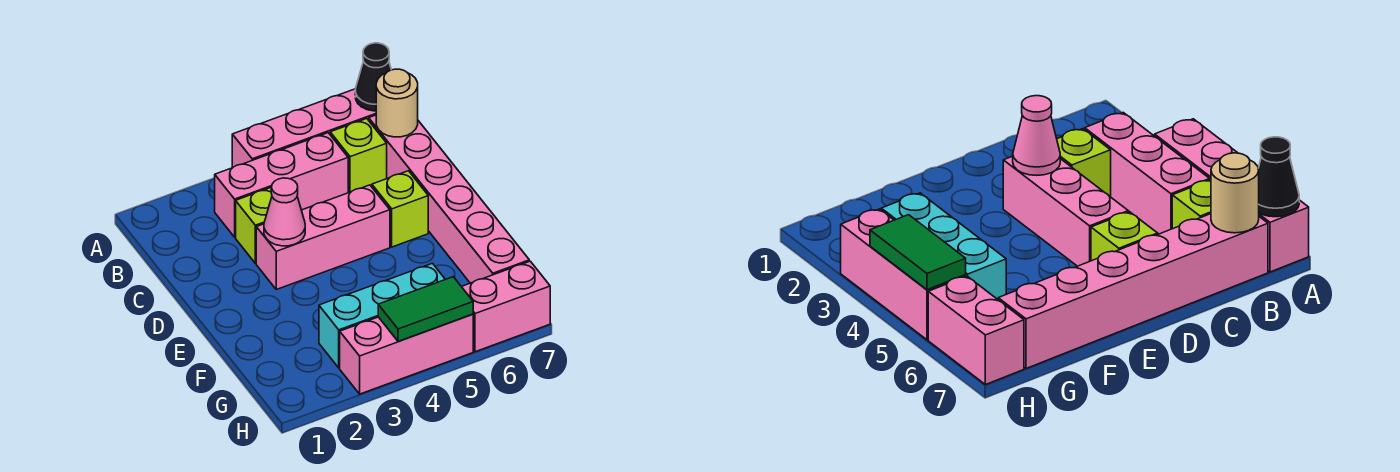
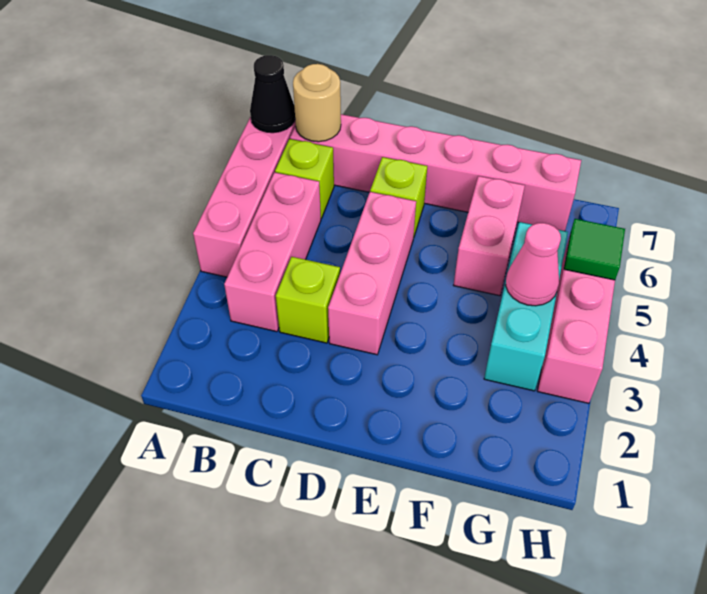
pink cone D3 level 2 -> pink cone G4 level 2
green tile H4:H5 level 2 -> green tile H5 level 2
pink brick H6:H7 level 1 -> pink brick F5:F6 level 1

